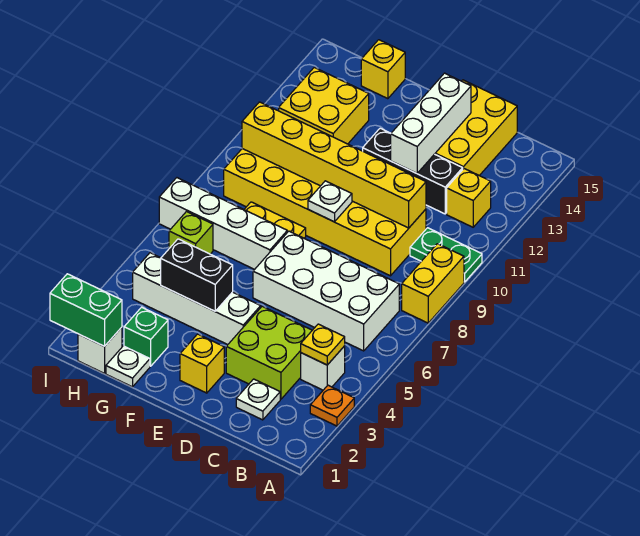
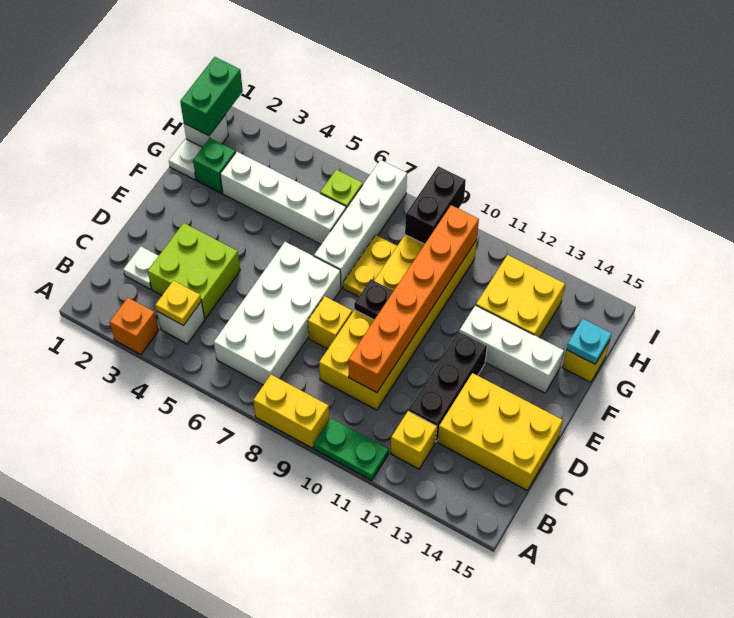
orange plate A3 level 1 -> orange brick A3 level 1
green plate A10:B10 level 1 -> green plate A10:A11 level 1
yellow brick C10:H10 level 2 -> orange brick C10:H10 level 2
white brick D12:D14 level 2 -> white brick F12:F14 level 1
yellow brick E2 level 1 -> yellow brick D8 level 1
white brick E4:H4 level 1 -> white brick G3:G6 level 1
white plate E9 level 2 -> black plate E9 level 2
black brick F4:G4 level 2 -> black brick H9:I9 level 2
none -> cyan plate G15 level 2

